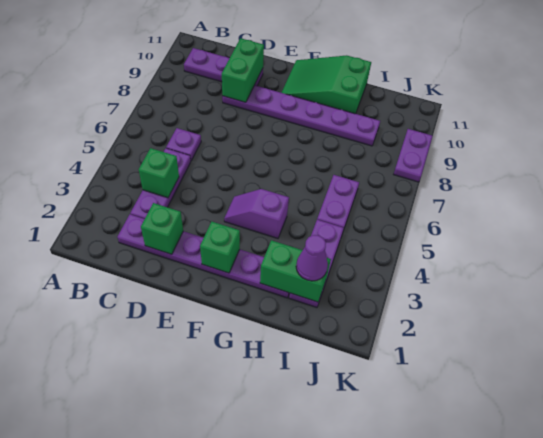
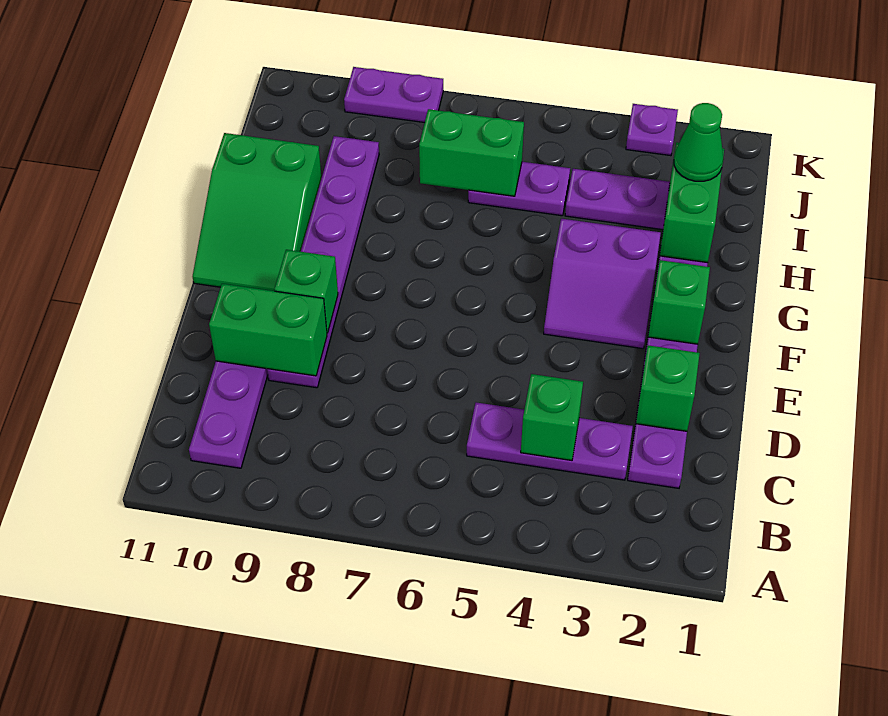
purple plate C6 level 1 -> purple plate K3 level 1
none -> green brick E9 level 2
purple slope F4:G4 level 1 top G -> purple slope F3:G4 level 1 top G
purple cone I2 level 3 -> green cone I2 level 3
none -> green brick I6:I7 level 2

